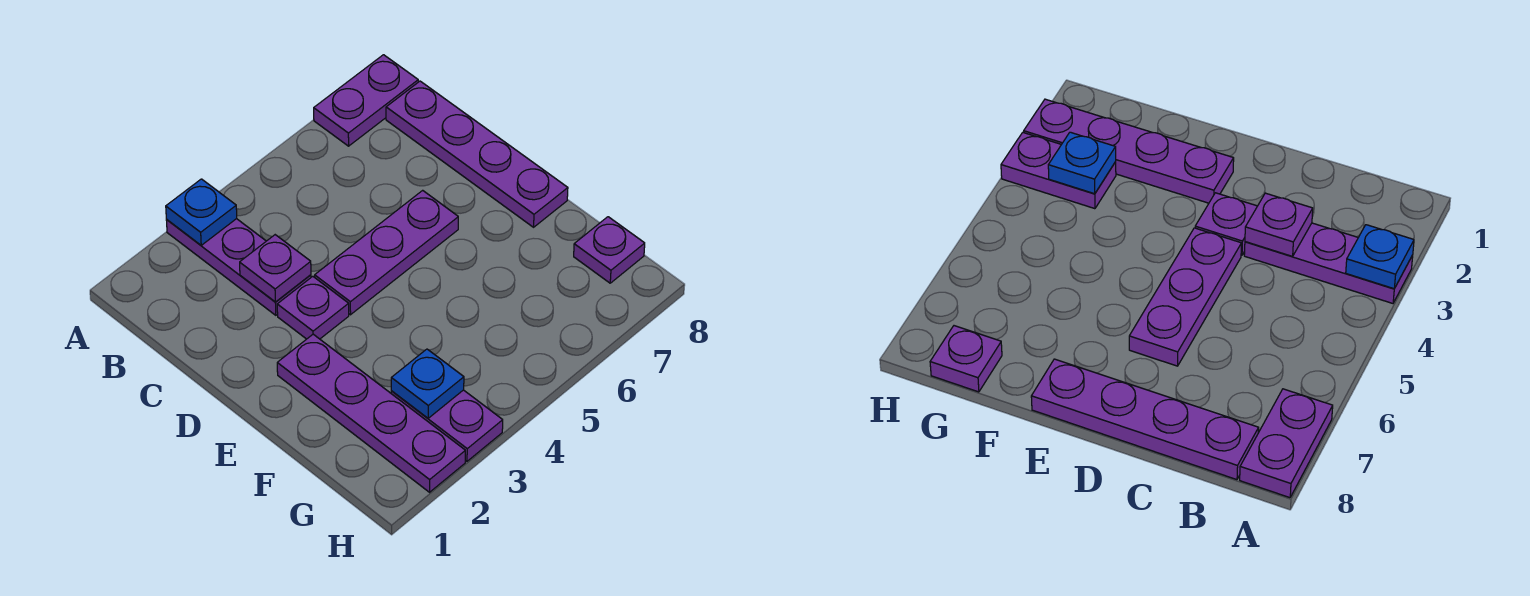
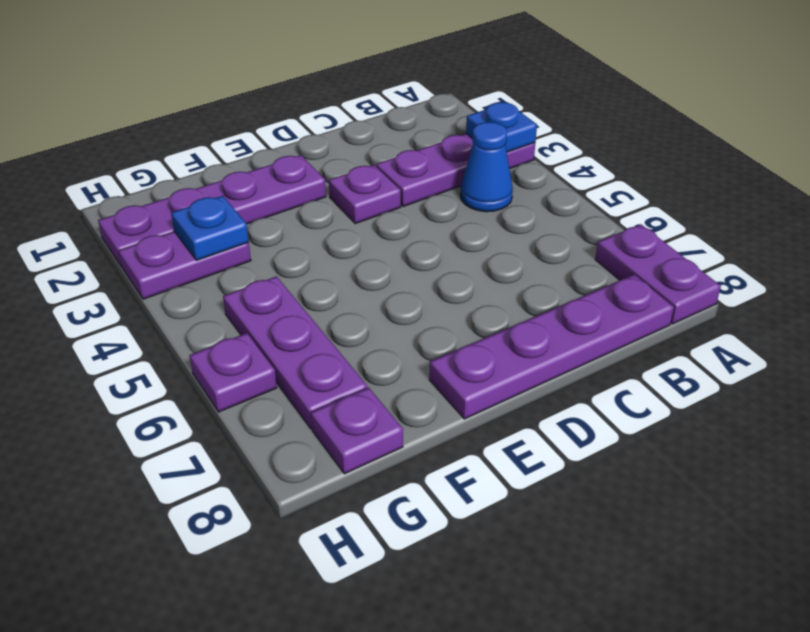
none -> blue cone B4 level 1
purple plate C3 level 2 -> purple plate H6 level 1
purple plate D4:D6 level 1 -> purple plate G5:G7 level 1

